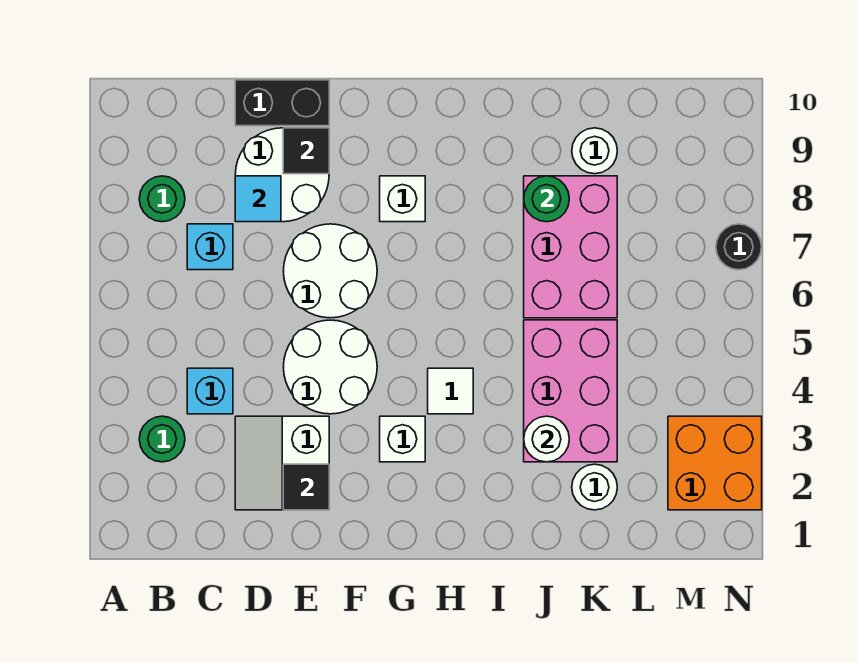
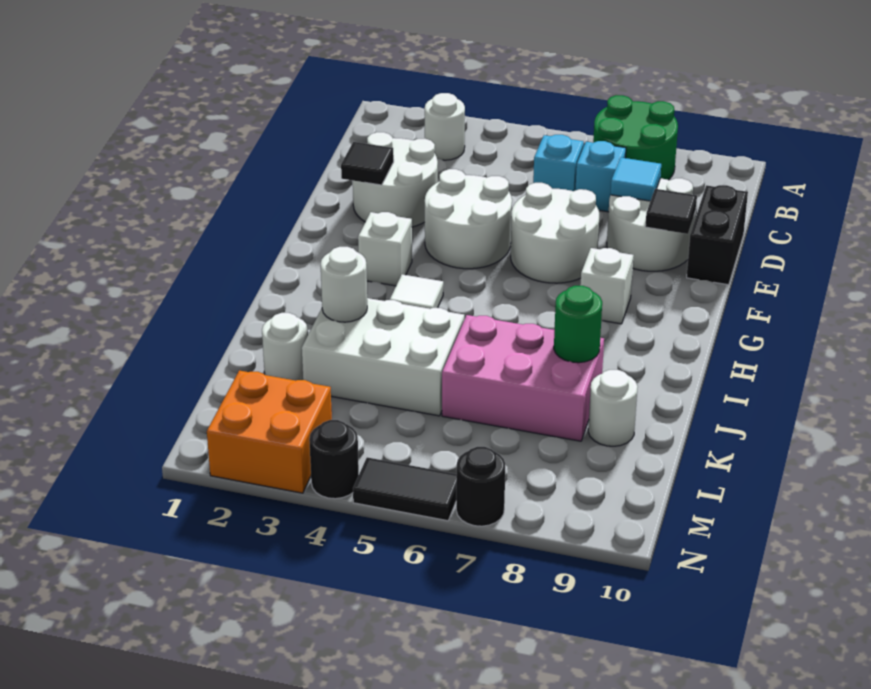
green round brick B3 level 1 -> white round brick B3 level 1
green round brick B8 level 1 -> green round brick A7:B8 level 1
cyan brick C4 level 1 -> cyan brick C6 level 1
white slope D2:E3 level 1 top E -> white round brick D2:E3 level 1
pink brick J3:K5 level 1 -> white brick J3:K5 level 1
none -> black round brick N4 level 1
none -> black tile N5:N6 level 1

